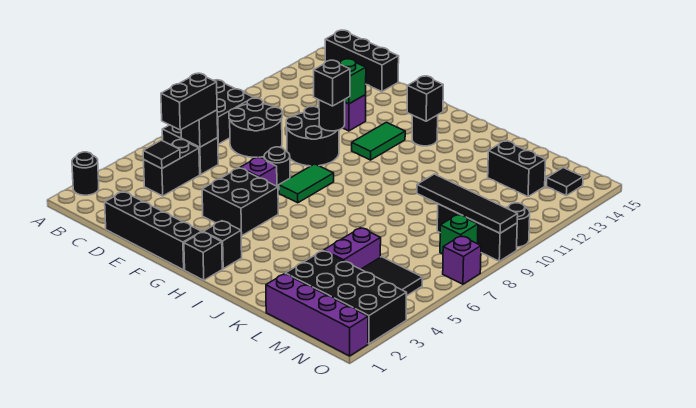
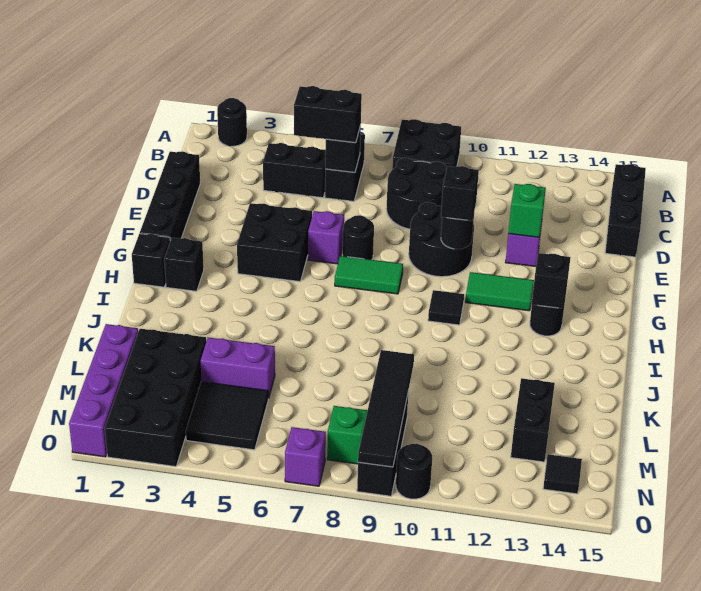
black tile C4 level 2 -> black tile H10 level 1

